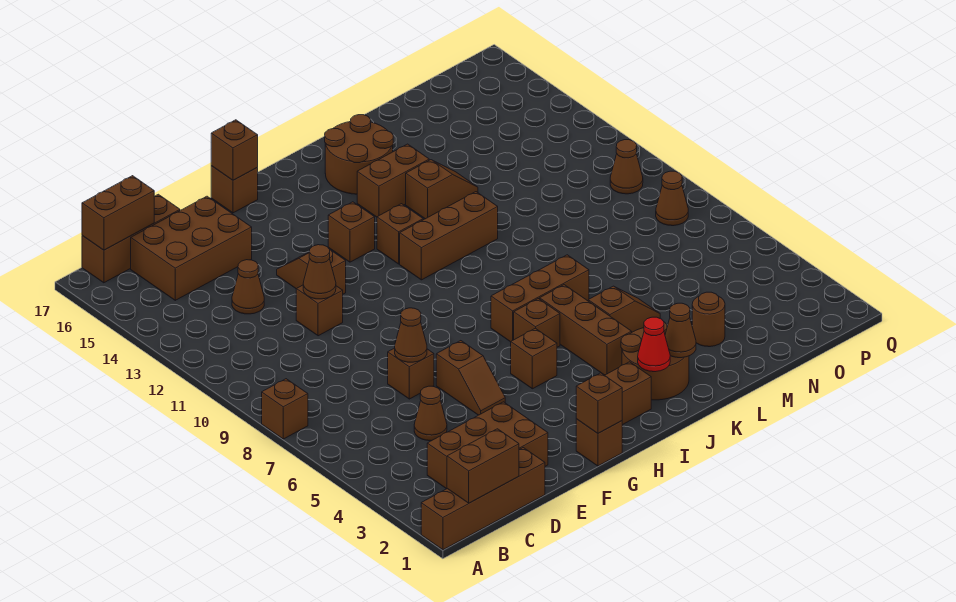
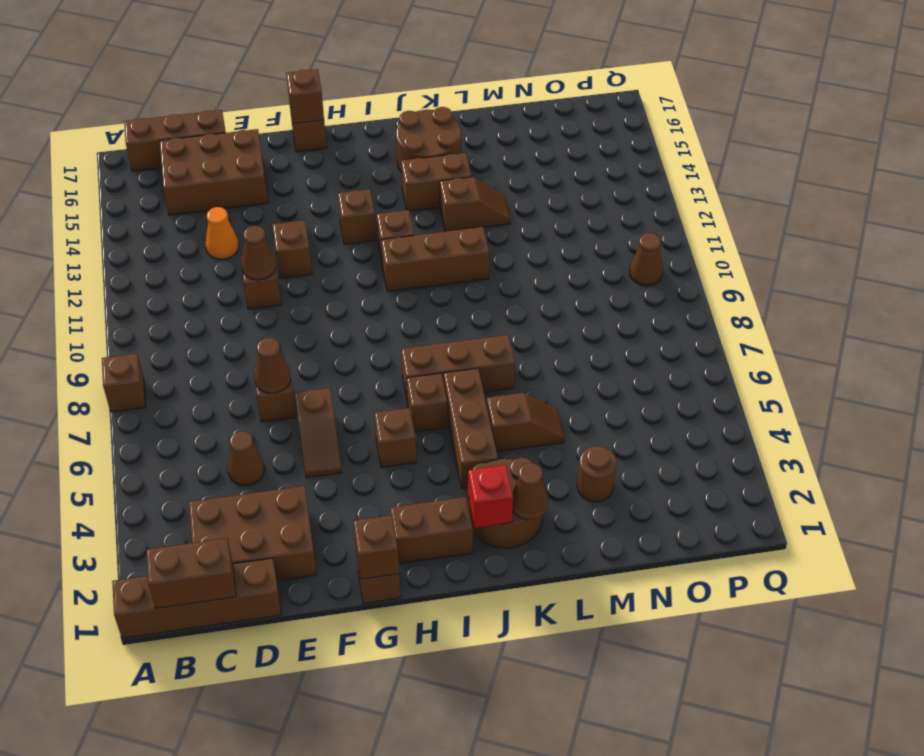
brown brick B17:C17 level 2 -> none
brown cone D13 level 1 -> orange cone D13 level 1
red cone J2 level 2 -> red brick J2 level 2
brown cone P8 level 1 -> none

